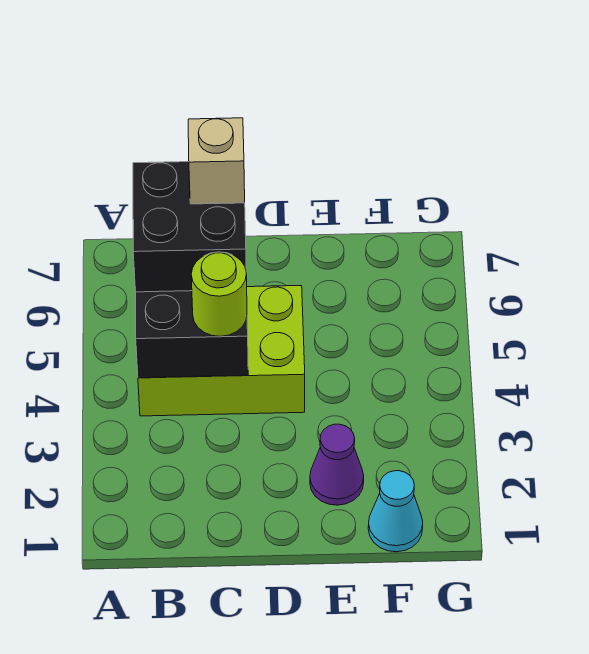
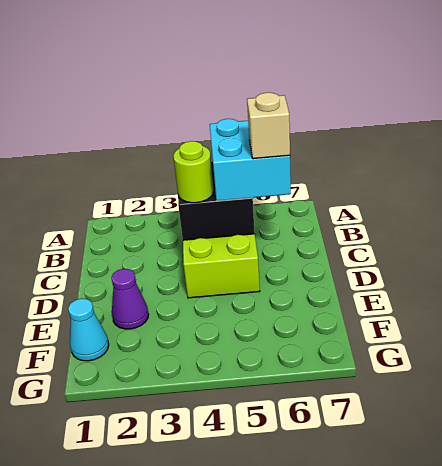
black brick B5:C6 level 3 -> cyan brick B5:C6 level 3

